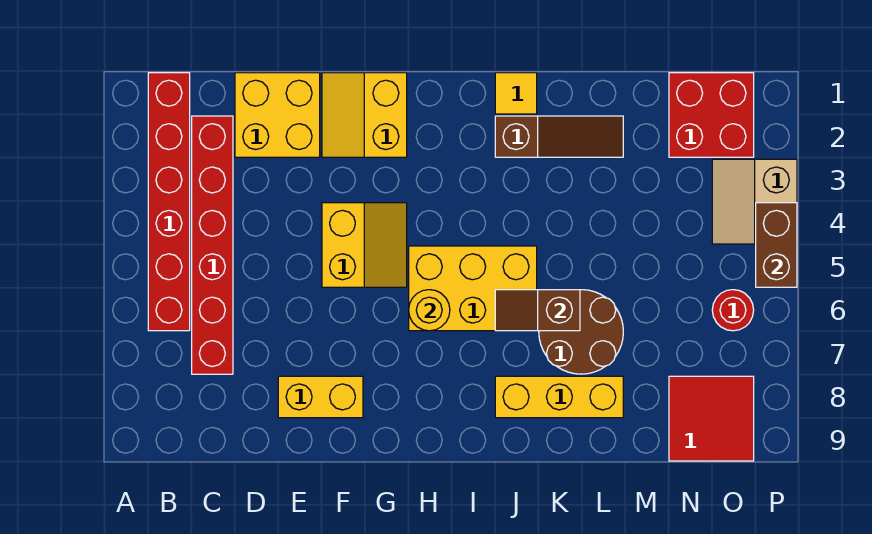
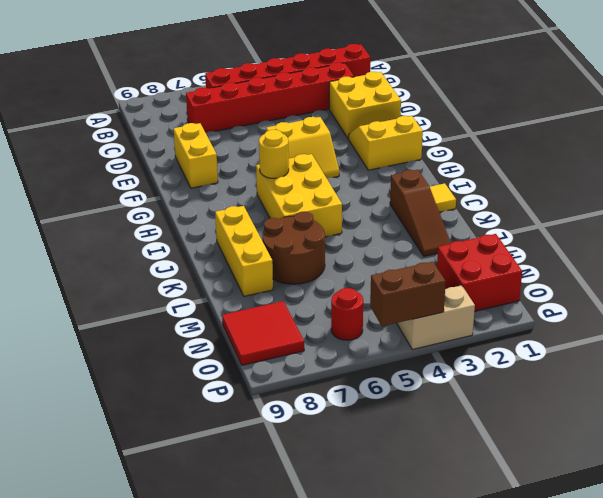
brown slope J6:K6 level 2 top K -> none

